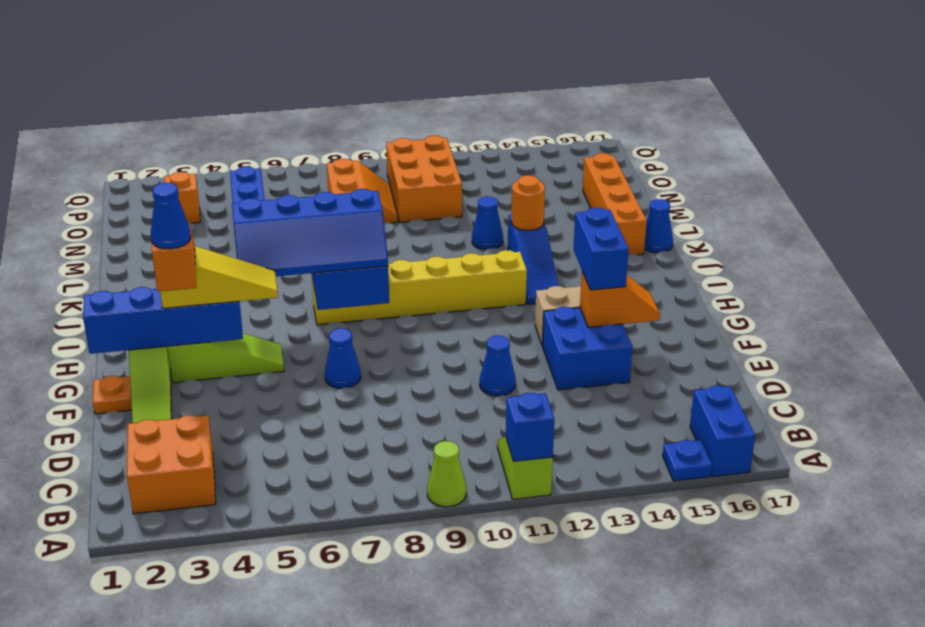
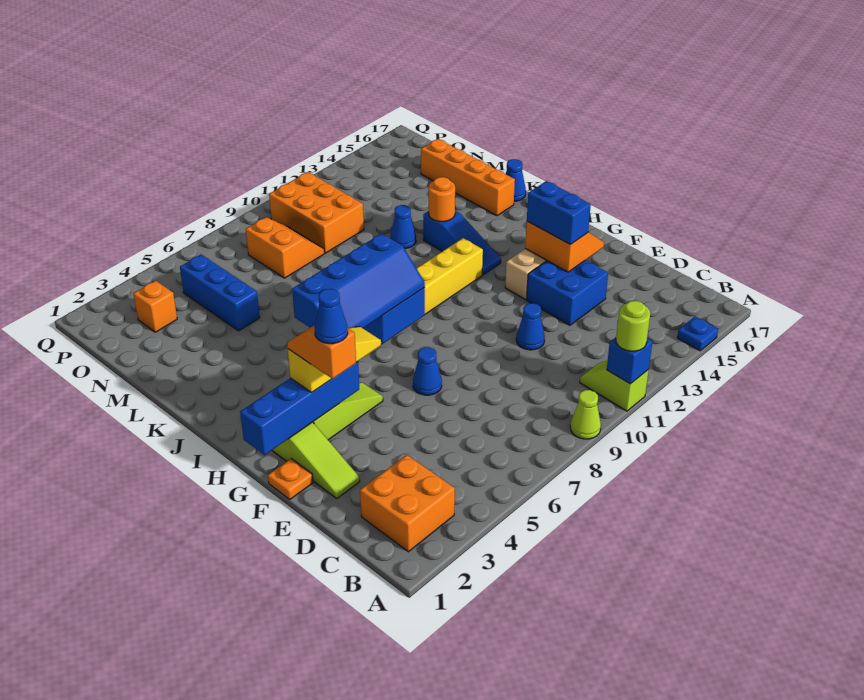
none -> lime round brick A11 level 3
blue brick A16:B16 level 1 -> none
orange slope F14:F15 level 2 top 14 -> orange slope F14:G15 level 2 top 14

